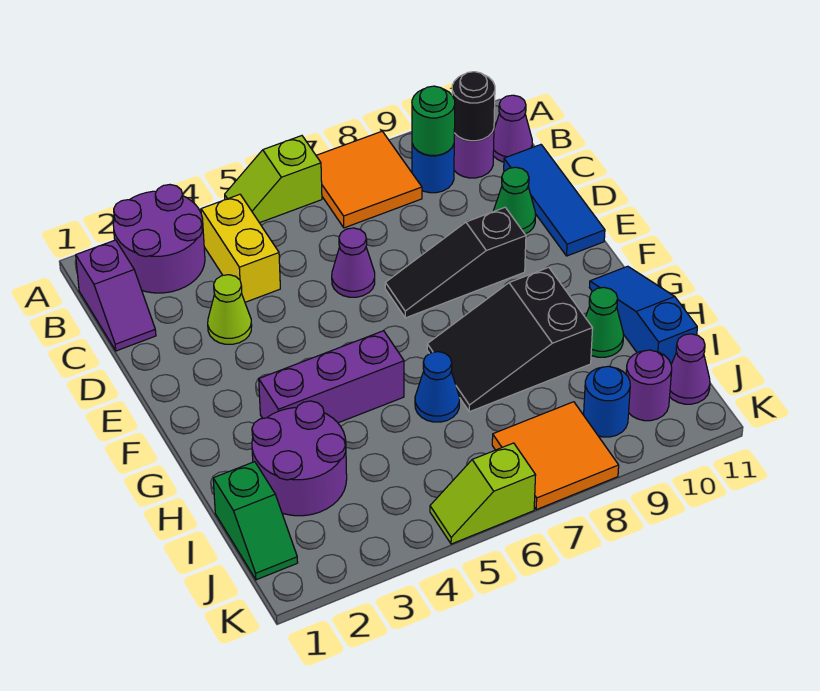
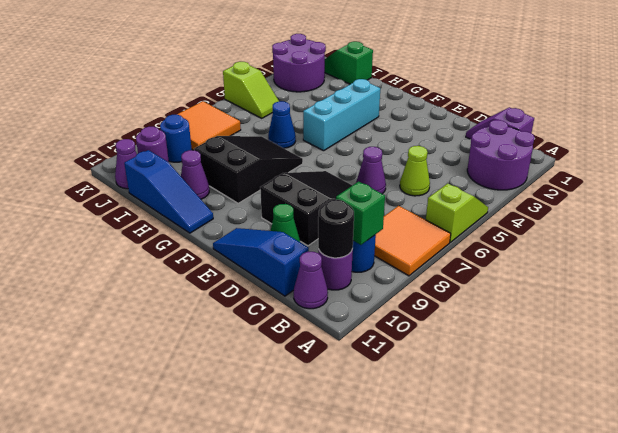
yellow brick B4:C4 level 1 -> none
green round brick B9 level 2 -> green brick B9 level 2
blue tile C11:E11 level 1 -> blue slope C11:E11 level 1 top C
lime cone D3 level 1 -> lime cone C5 level 1
black slope E7:E9 level 1 top 9 -> black slope D7:E9 level 1 top 9
purple brick G3:G5 level 1 -> cyan brick G3:G5 level 1
purple round brick H2:I3 level 1 -> purple round brick J2:K3 level 1
green cone H10 level 1 -> purple cone H10 level 1
lime slope K5:K6 level 1 top 6 -> lime slope J5:K5 level 1 top K

